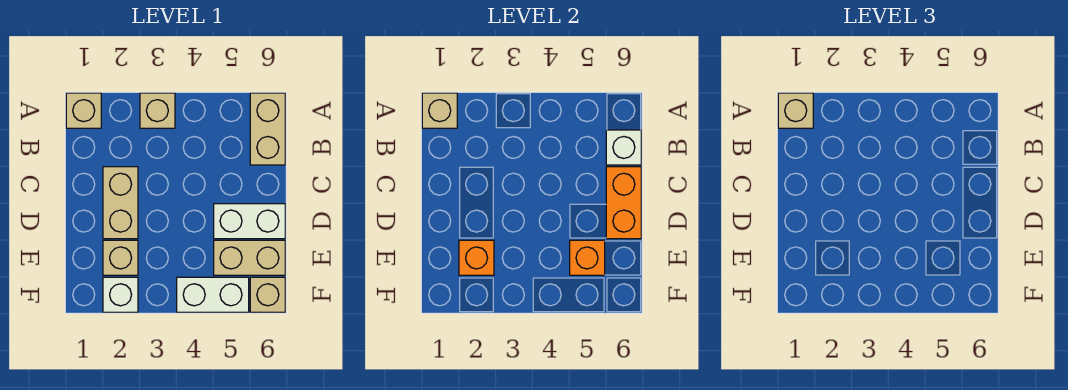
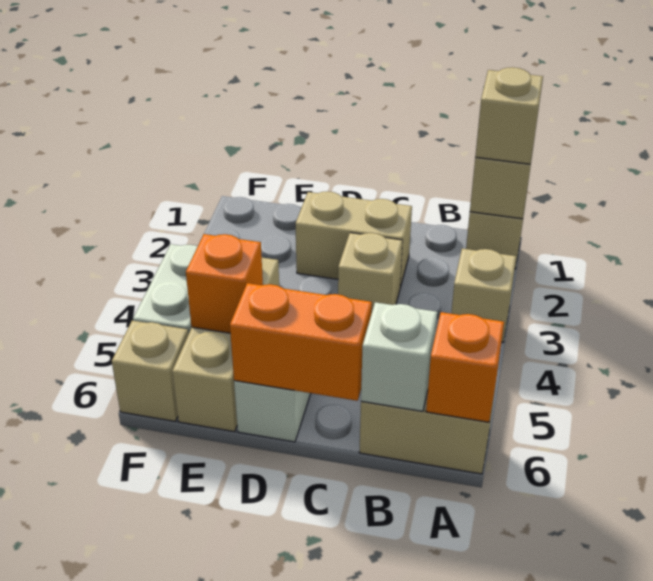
tan brick E2 level 1 -> tan brick C3 level 1
orange brick E2 level 2 -> orange brick A6 level 2
tan brick E5:E6 level 1 -> tan brick E4:E6 level 1
white brick F2 level 1 -> none

